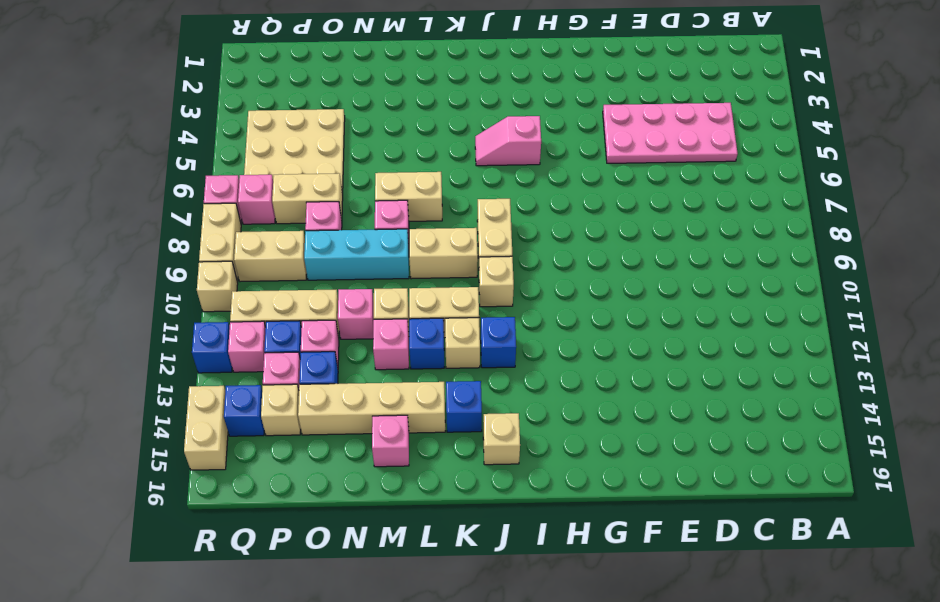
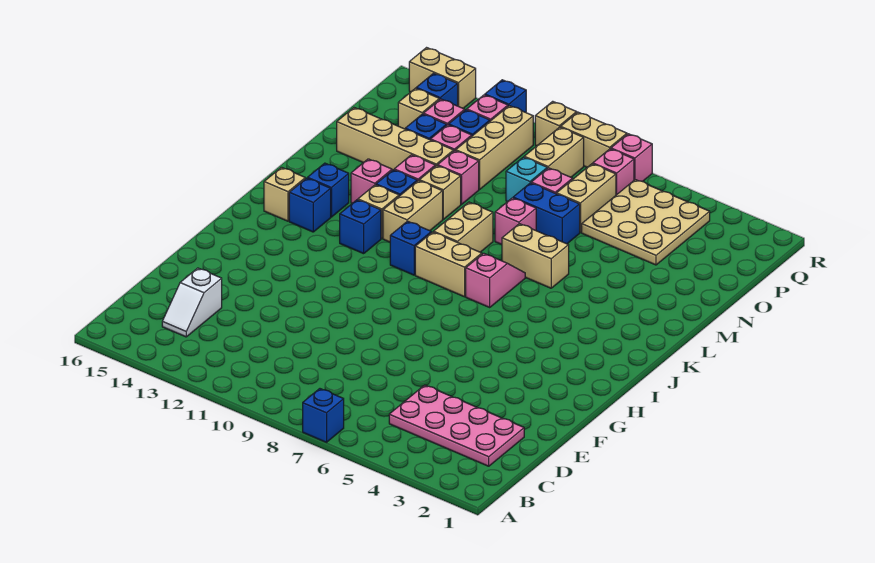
none -> blue brick A7 level 1
pink plate C4:F5 level 1 -> pink plate C2:D5 level 1
none -> white slope C14:D14 level 1 top D
pink slope I5:J5 level 1 top I -> pink slope J7:K7 level 1 top J
tan brick J10 level 1 -> blue brick J10 level 1
none -> blue brick J14 level 1
tan brick L7:M7 level 1 -> tan brick L6:L7 level 1
tan brick L14:O14 level 1 -> tan brick N12:N15 level 1
cyan brick M9:O9 level 1 -> cyan brick O9 level 1
pink brick M15 level 1 -> pink brick L13 level 1
none -> blue brick N7:N8 level 1

